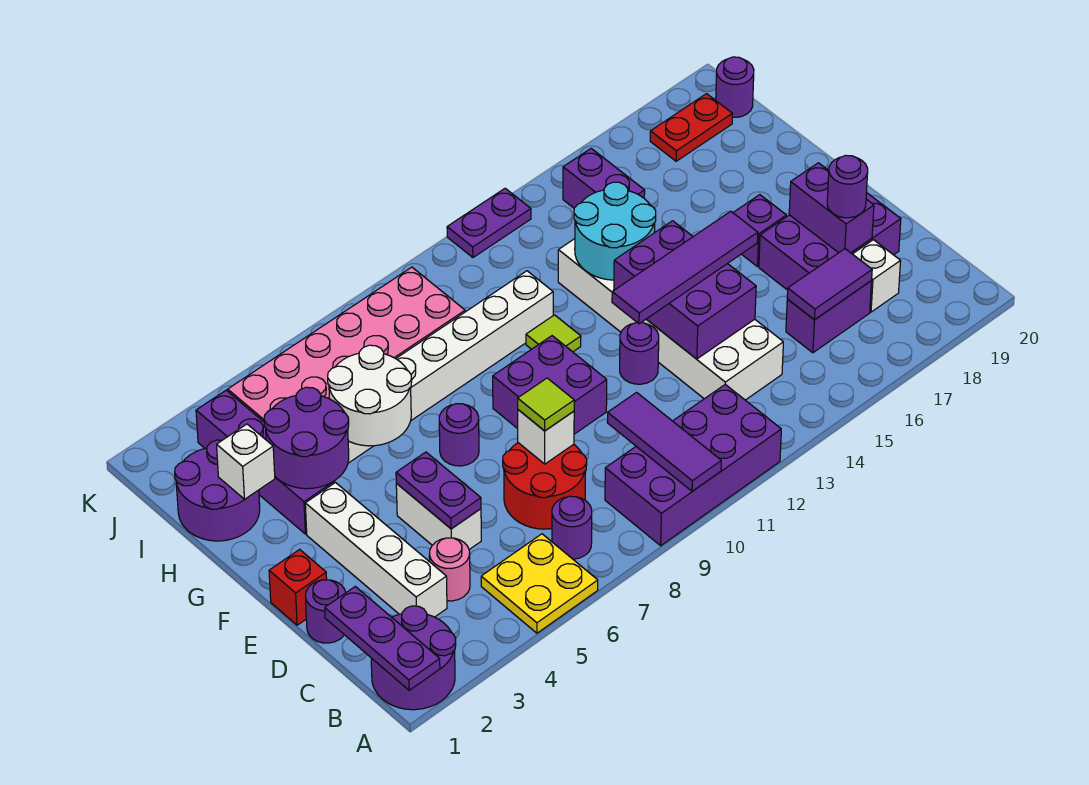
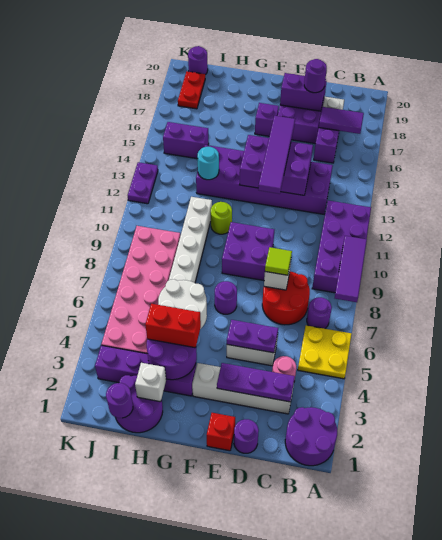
purple plate A1:C1 level 2 -> purple plate C3:E3 level 2
purple tile A10:C10 level 2 -> purple tile A8:A10 level 2
white brick C13:H14 level 1 -> purple brick C13:H14 level 1
purple tile C16:C17 level 2 -> purple tile B17:C17 level 2
purple round brick E12 level 1 -> purple round brick I1 level 2
none -> red brick G4:H4 level 3
lime tile G11 level 1 -> lime round brick G11 level 1
cyan round brick G13:H14 level 2 -> cyan round brick H13 level 2

